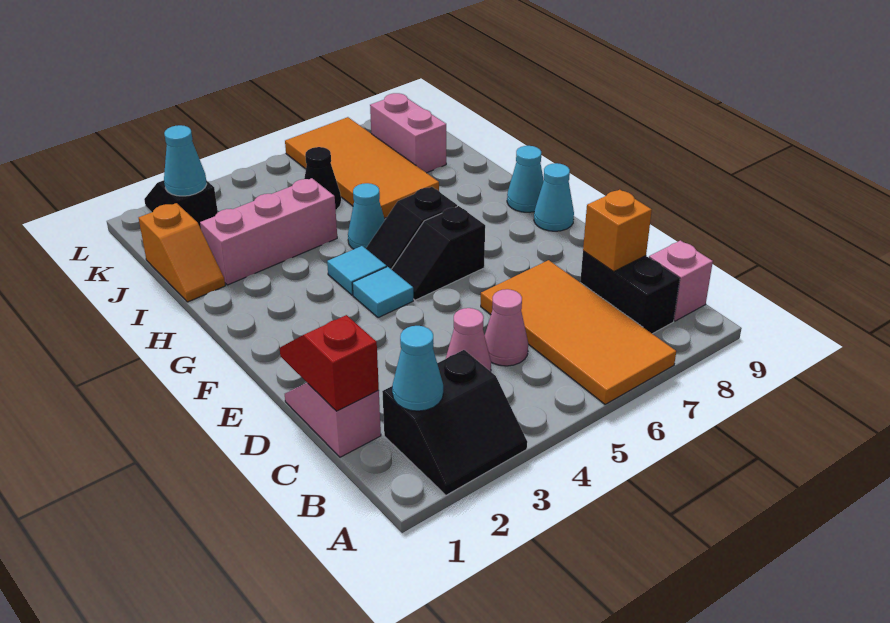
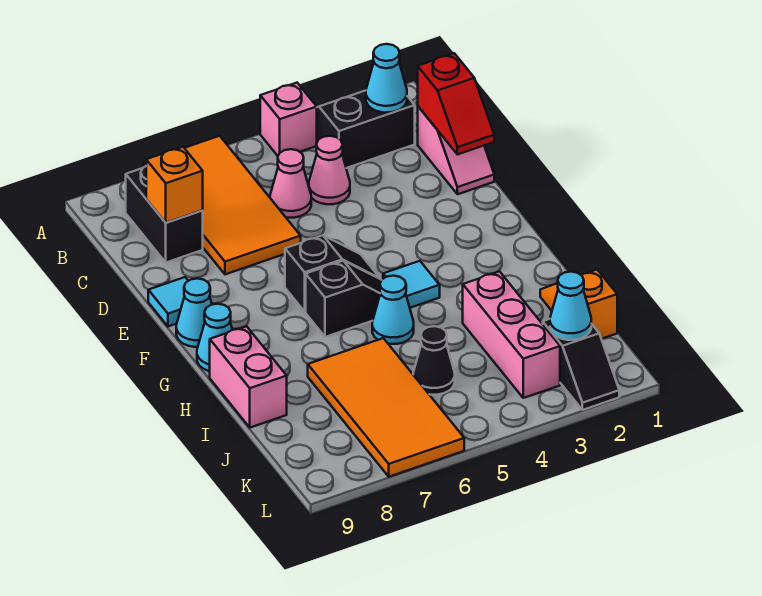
pink brick B9 level 1 -> pink brick A4 level 1
cyan tile F4 level 1 -> cyan tile E9 level 1
pink brick I2:I4 level 1 -> pink brick I3:K3 level 1
pink brick J8:K8 level 1 -> pink brick H9:I9 level 1

